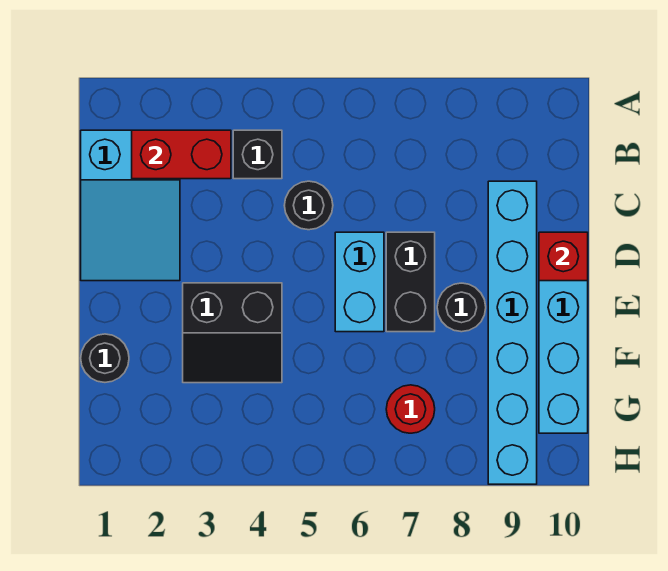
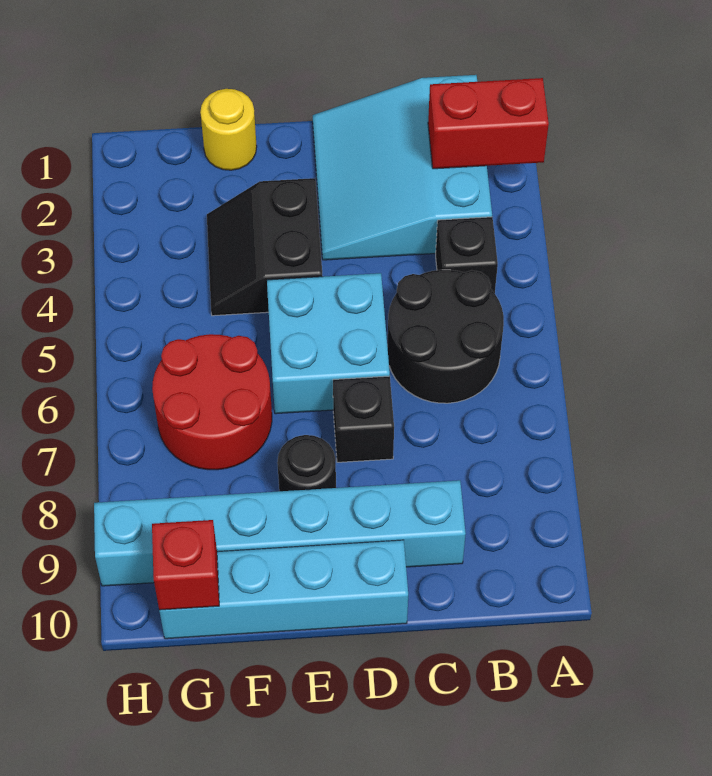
cyan slope B1:D2 level 1 top B -> cyan slope B1:D3 level 1 top B
red brick B2:B3 level 2 -> red brick A2:B2 level 2
black round brick C5 level 1 -> black round brick B5:C6 level 1
cyan brick D6:E6 level 1 -> cyan brick D5:E6 level 1
black brick D7:E7 level 1 -> black brick D7 level 1
red brick D10 level 2 -> red brick G10 level 2
black round brick F1 level 1 -> yellow round brick F1 level 1
red round brick G7 level 1 -> red round brick F6:G7 level 1

